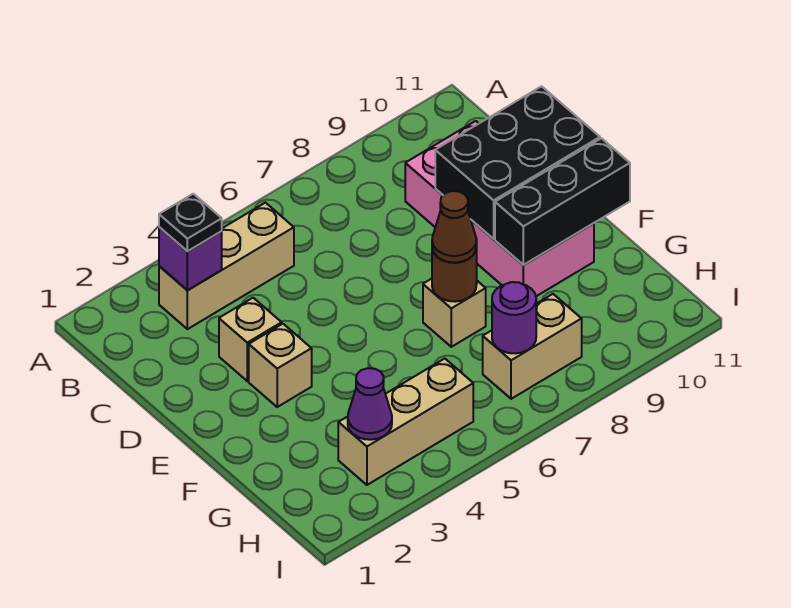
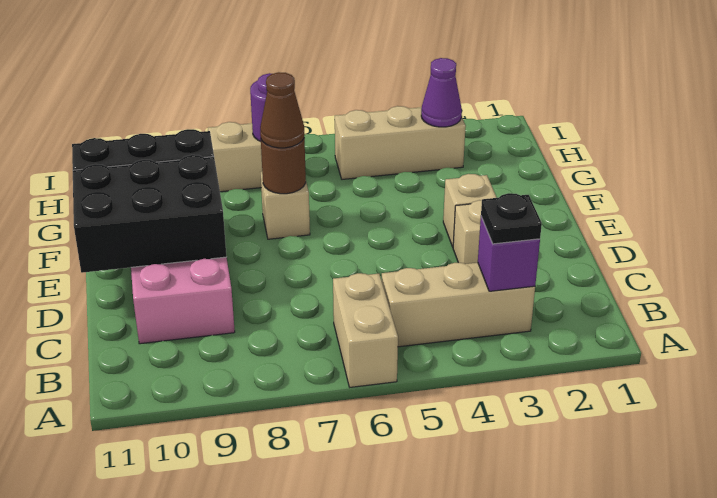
none -> tan brick A6:B6 level 1

